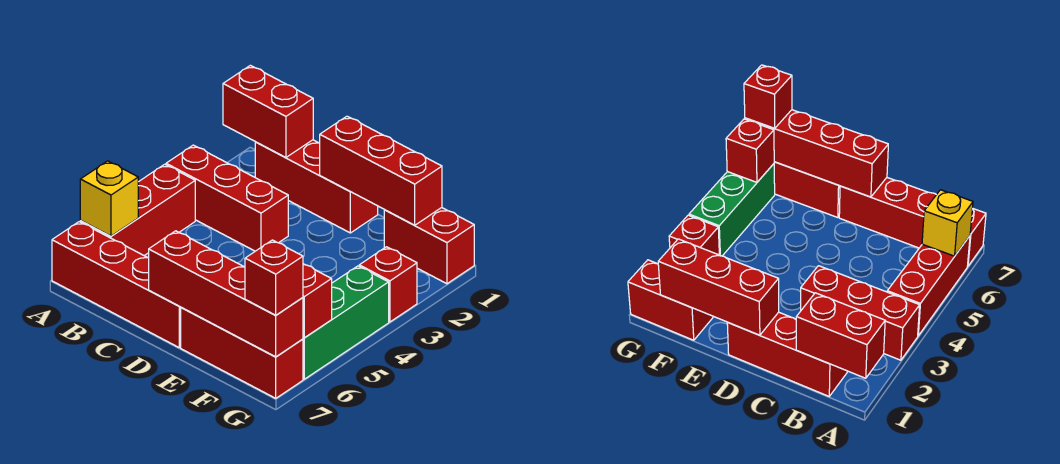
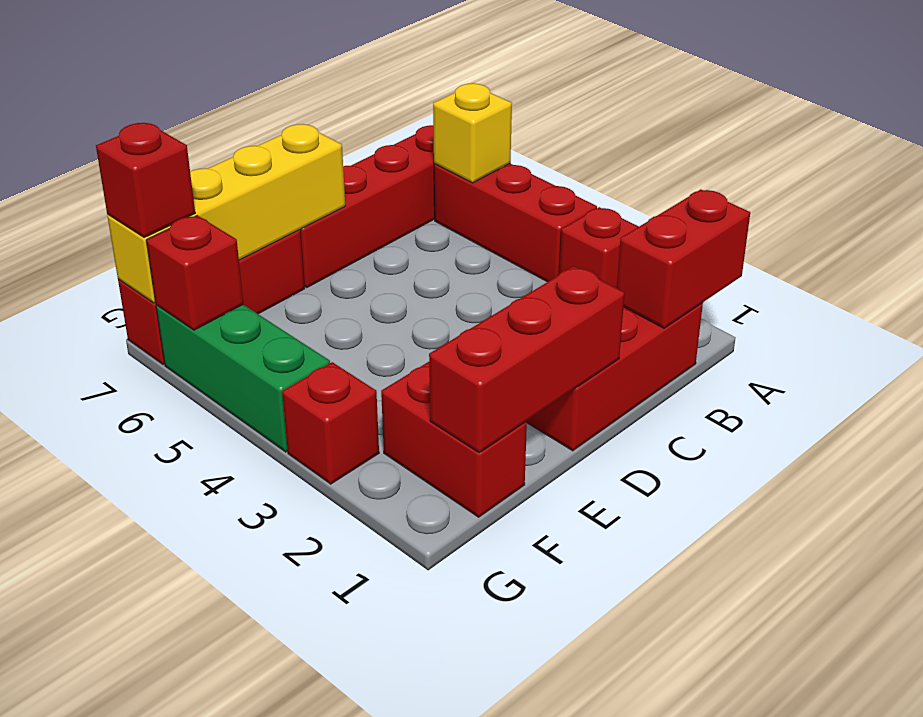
red brick A3:C3 level 1 -> red brick A3 level 1
red brick D7:G7 level 2 -> yellow brick D7:G7 level 2
red brick F1:G1 level 1 -> red brick F1:F2 level 1

